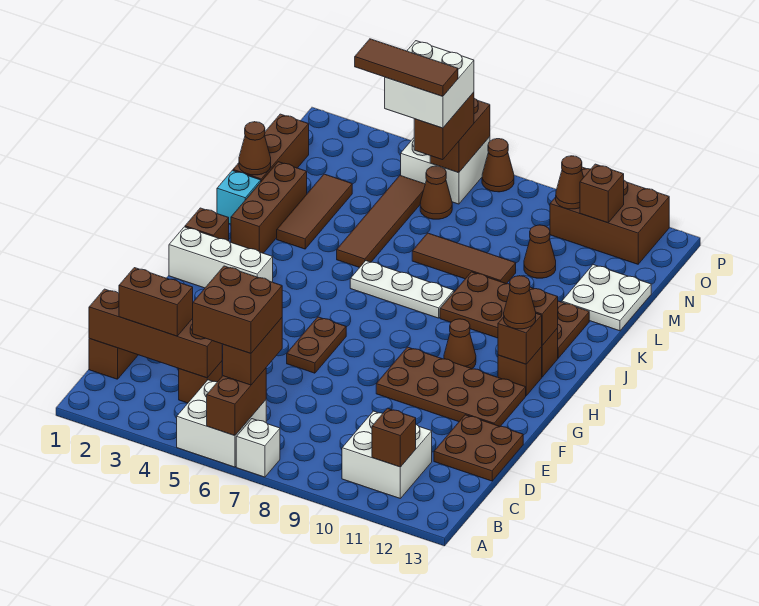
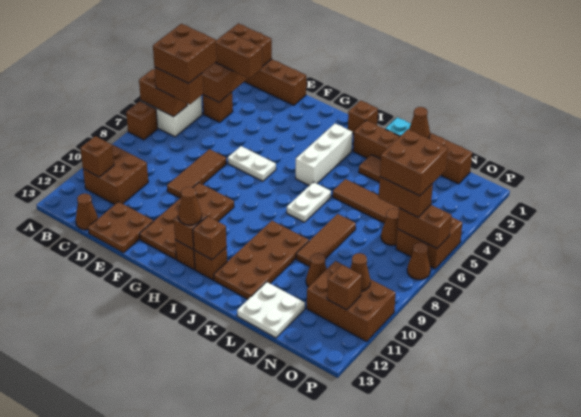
white brick A7 level 1 -> brown brick A7 level 1
white brick B10:C11 level 1 -> brown brick B10:C11 level 1
brown brick C1:C4 level 2 -> brown brick B1:C4 level 2
brown brick C2:C3 level 3 -> brown brick C3:D3 level 3
brown plate F6:G6 level 1 -> white plate F6:G6 level 1
white brick H1:H3 level 1 -> white brick I3:I5 level 1
brown cone H10 level 1 -> brown cone C13 level 1
white plate J6:J8 level 1 -> white plate J6:J7 level 1
brown tile N4:N6 level 5 -> brown tile E7:E9 level 1
white brick N5:O6 level 4 -> brown brick N5:O6 level 4
white brick O5:P6 level 1 -> brown brick O5:P6 level 1
brown brick O10:P12 level 1 -> brown brick N10:P11 level 1

